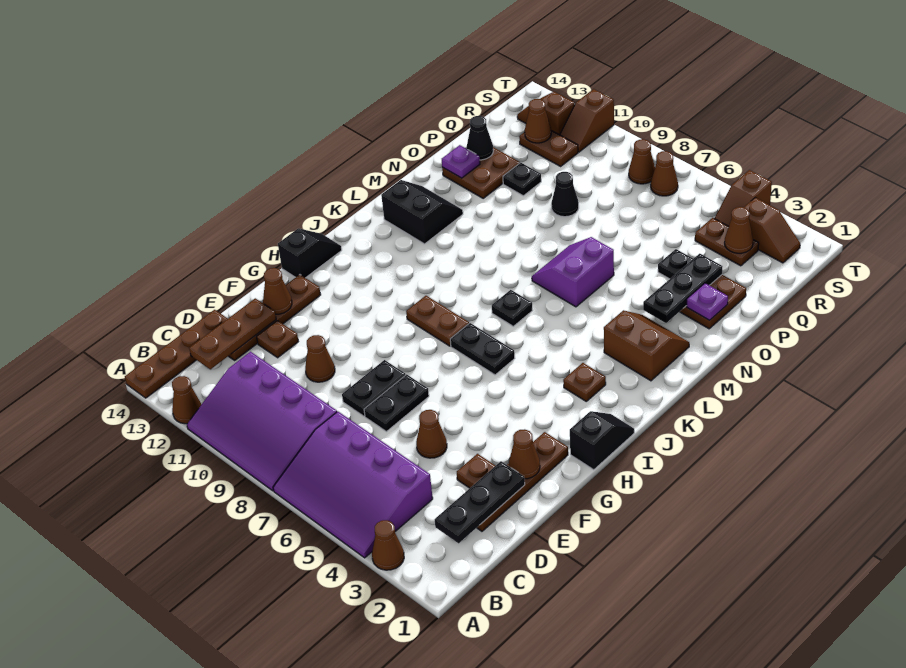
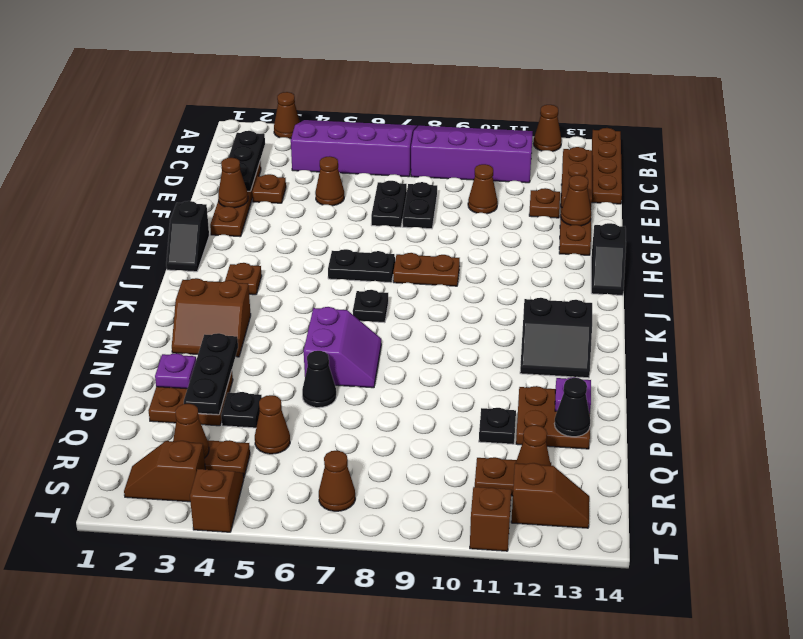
black cone P9 level 1 -> black cone O6 level 1
brown cone S8 level 1 -> brown cone Q5 level 1

